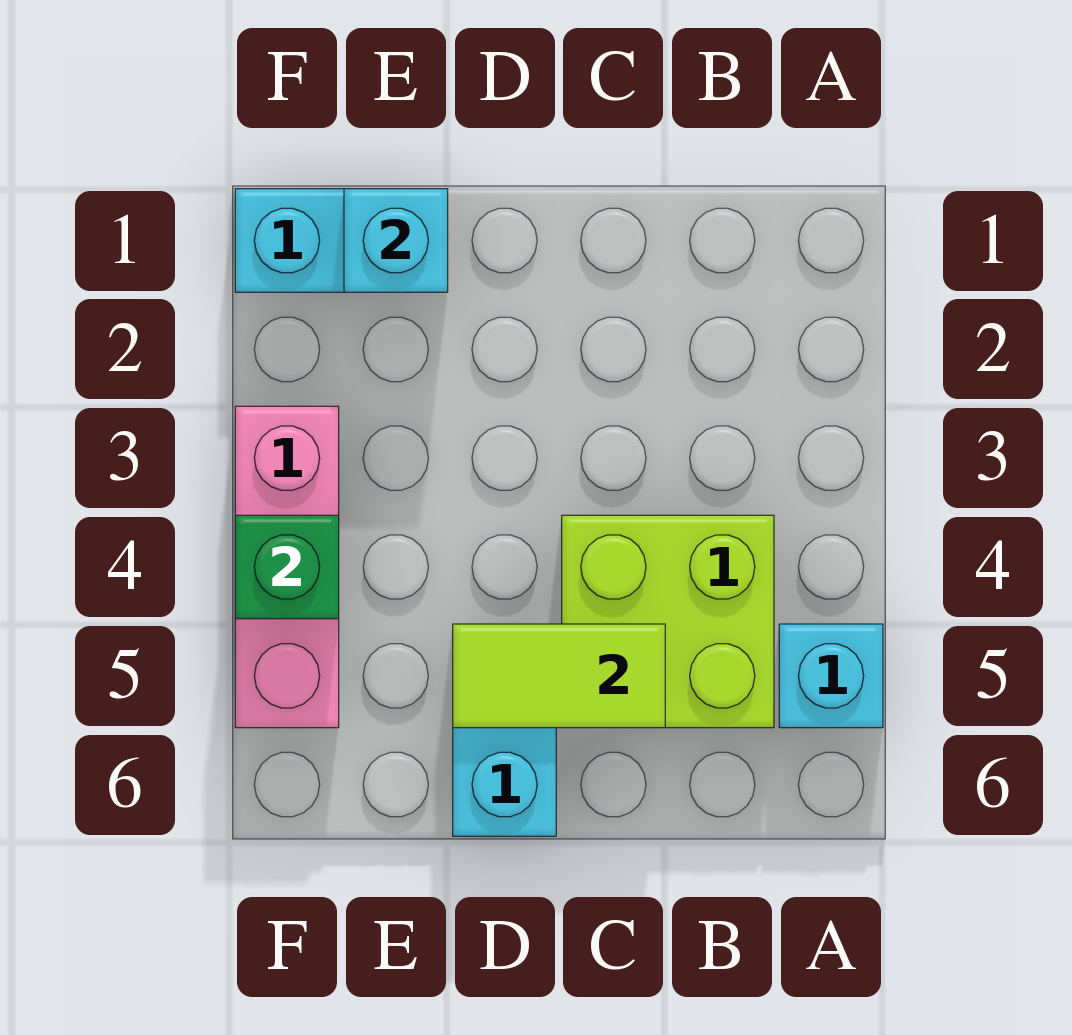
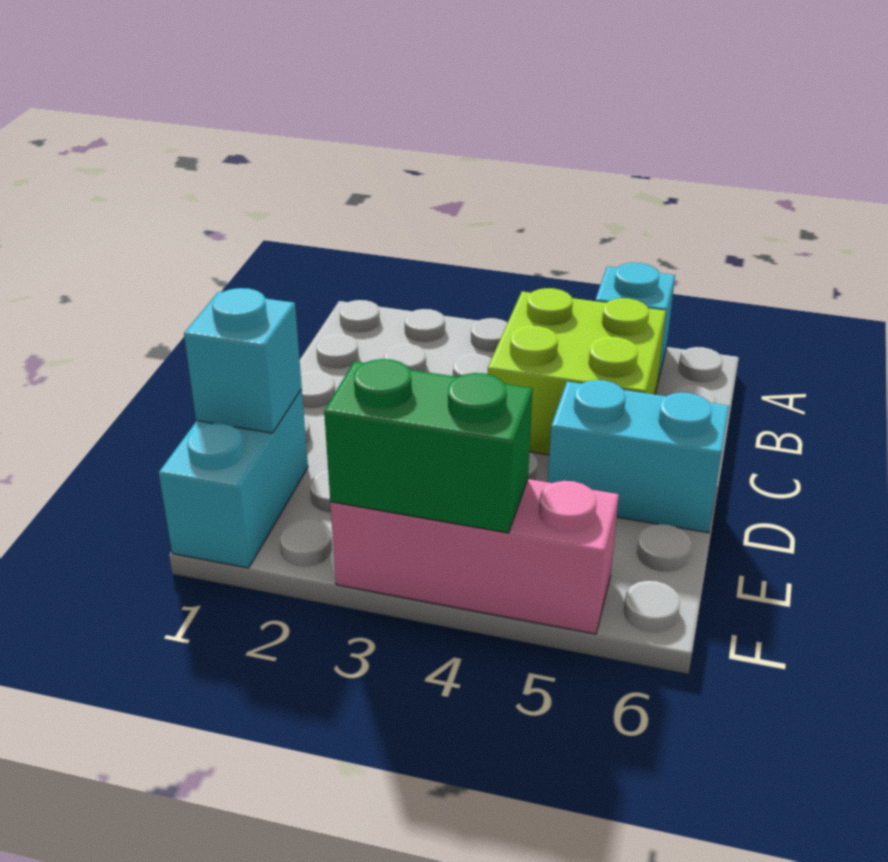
lime tile C5:D5 level 2 -> none
green brick F4 level 2 -> green brick F3:F4 level 2

